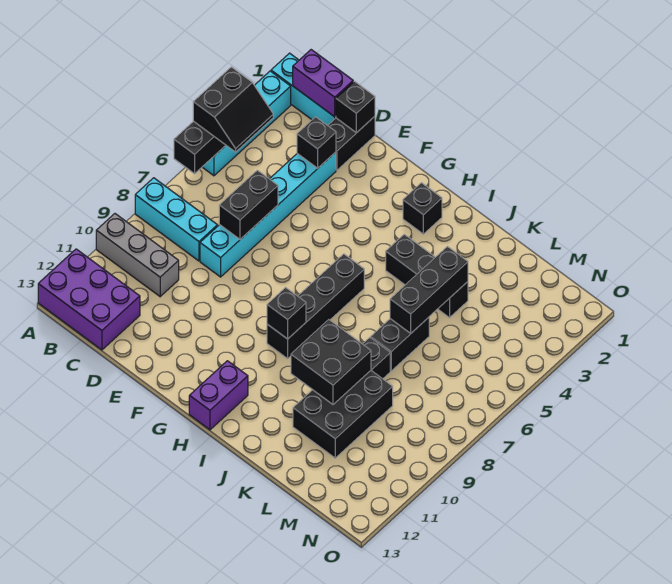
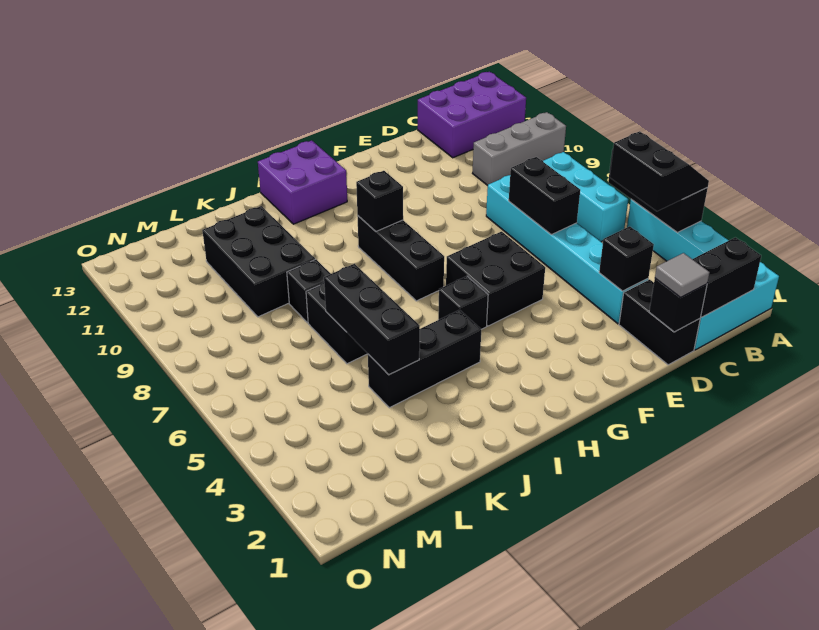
black slope A4:B5 level 3 top A -> black slope A4:B5 level 3 top B
cyan brick A8:C8 level 1 -> cyan brick B6:B8 level 1
purple brick B1:C1 level 2 -> black brick B1:C1 level 2
none -> grey tile D1 level 3
black brick H2 level 1 -> black brick H5 level 1
black brick H6:H9 level 1 -> black brick H7:H9 level 1
purple brick H12:H13 level 1 -> purple brick H12:I13 level 1
black brick J9:K10 level 2 -> black brick F5:G6 level 1

